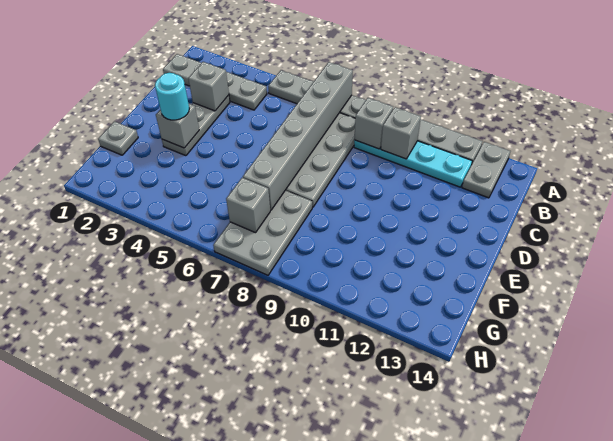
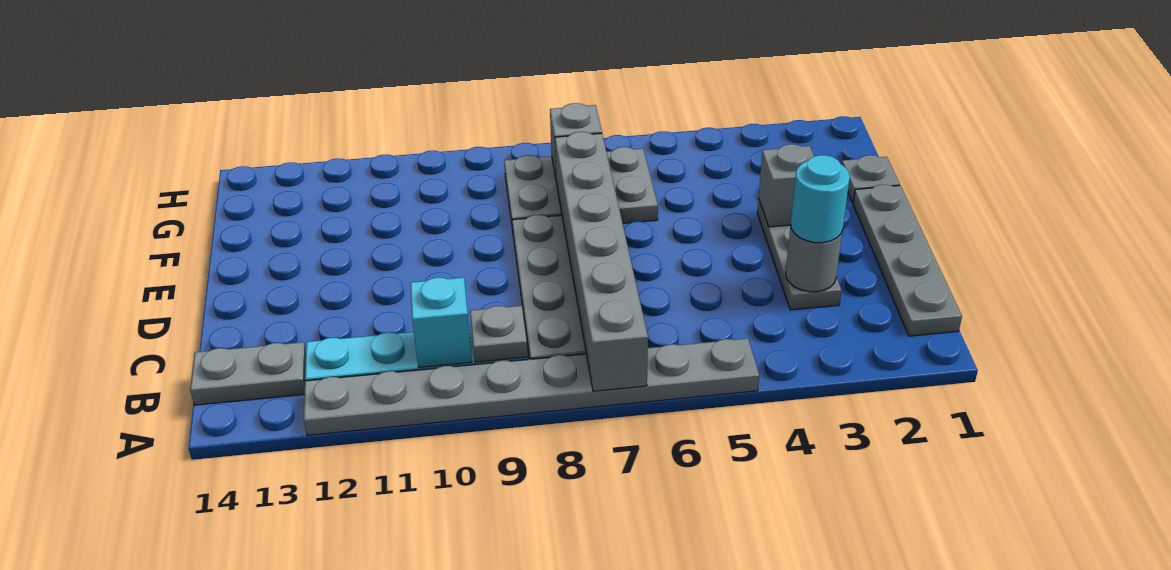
grey plate A13:B13 level 1 -> grey plate B13:B14 level 1
grey plate B1:B4 level 1 -> grey plate B1:E1 level 1
grey brick B9 level 2 -> grey plate B9 level 2
grey brick B10 level 2 -> cyan brick B10 level 2
grey brick C3 level 2 -> grey round brick C3 level 2
cyan round brick E3 level 3 -> cyan round brick C3 level 3
grey plate F7:H8 level 1 -> grey plate F6:G8 level 1

